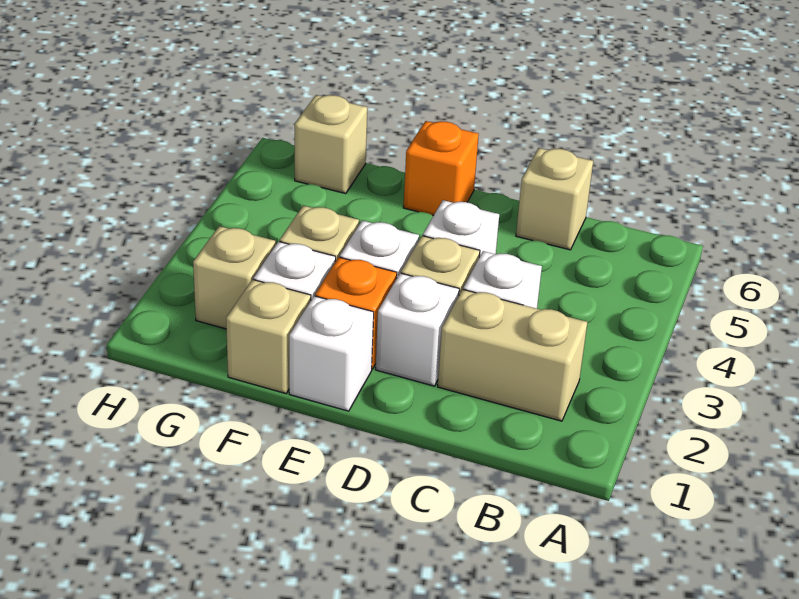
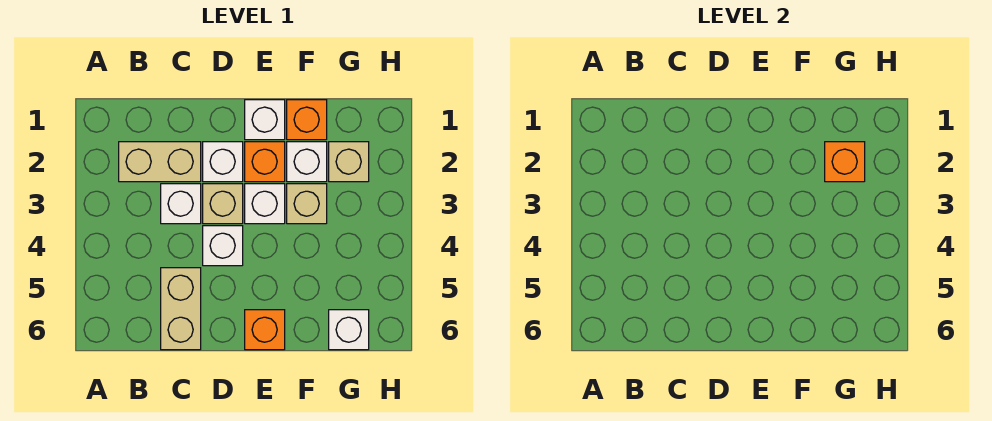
tan brick C6 level 1 -> tan brick C5:C6 level 1
tan brick F1 level 1 -> orange brick F1 level 1
none -> orange brick G2 level 2
tan brick G6 level 1 -> white brick G6 level 1

